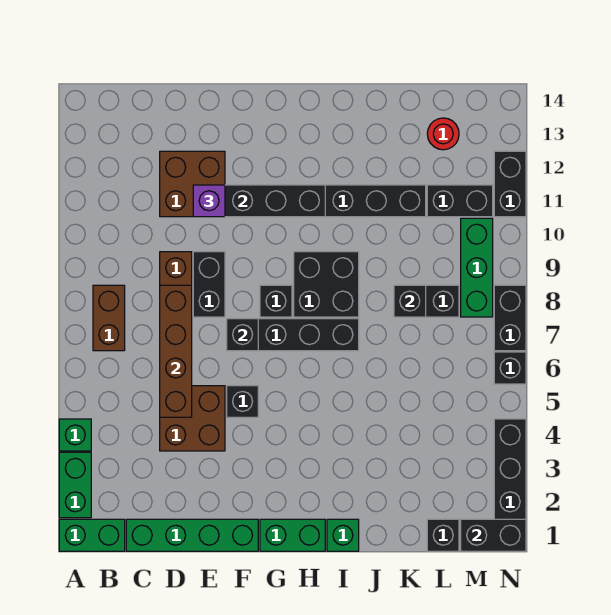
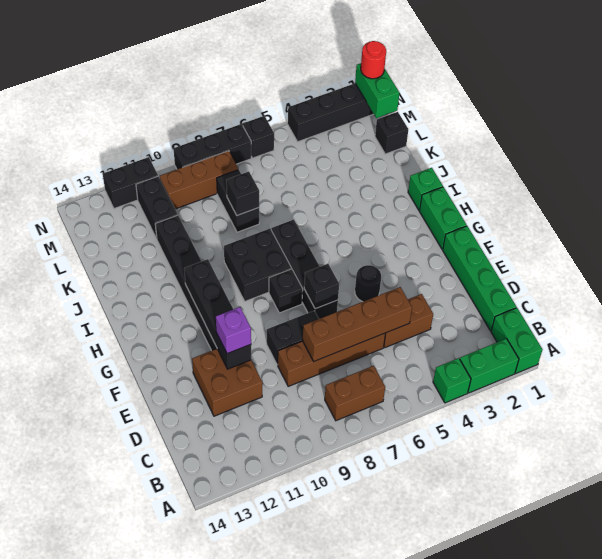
brown brick D4:E5 level 1 -> brown brick D4:D5 level 1
black brick F5 level 1 -> black round brick F5 level 1
red round brick L13 level 1 -> red round brick N1 level 3
black brick M1:N1 level 2 -> green brick M1:N1 level 2
green brick M8:M10 level 1 -> brown brick M8:M10 level 1
black brick N7:N8 level 1 -> black brick N7:N9 level 1

